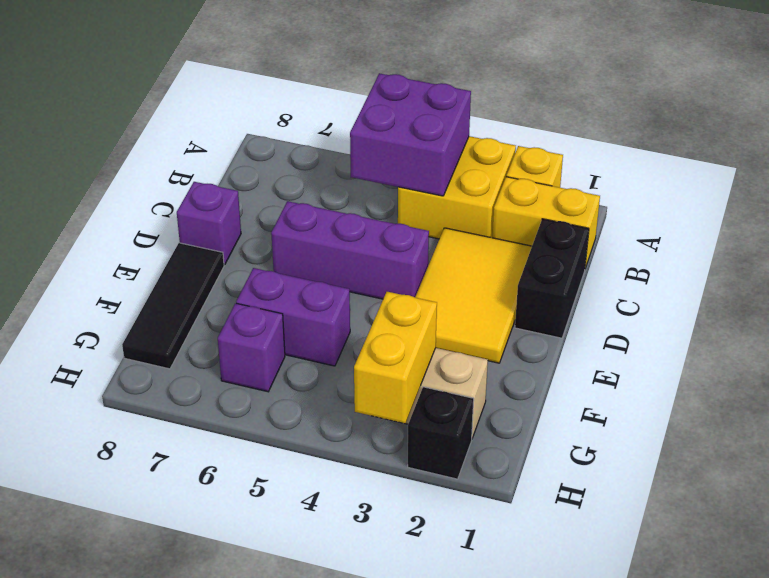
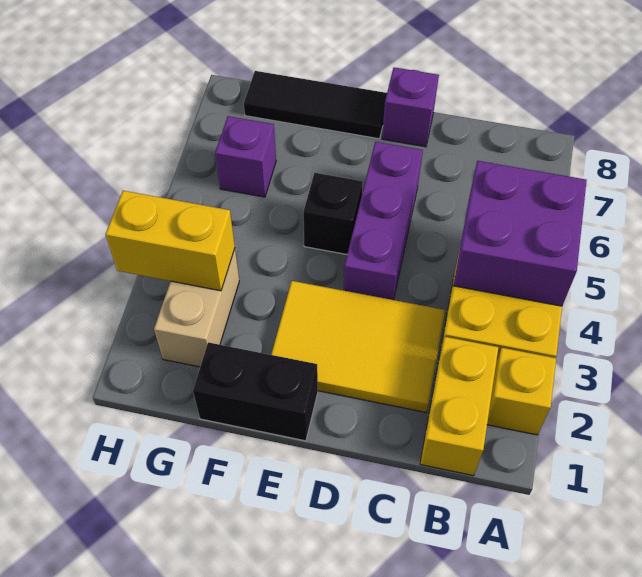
black brick C1:D1 level 1 -> black brick E1:F1 level 1
purple brick F5:F6 level 1 -> none
black brick H2 level 1 -> black brick E5 level 1

